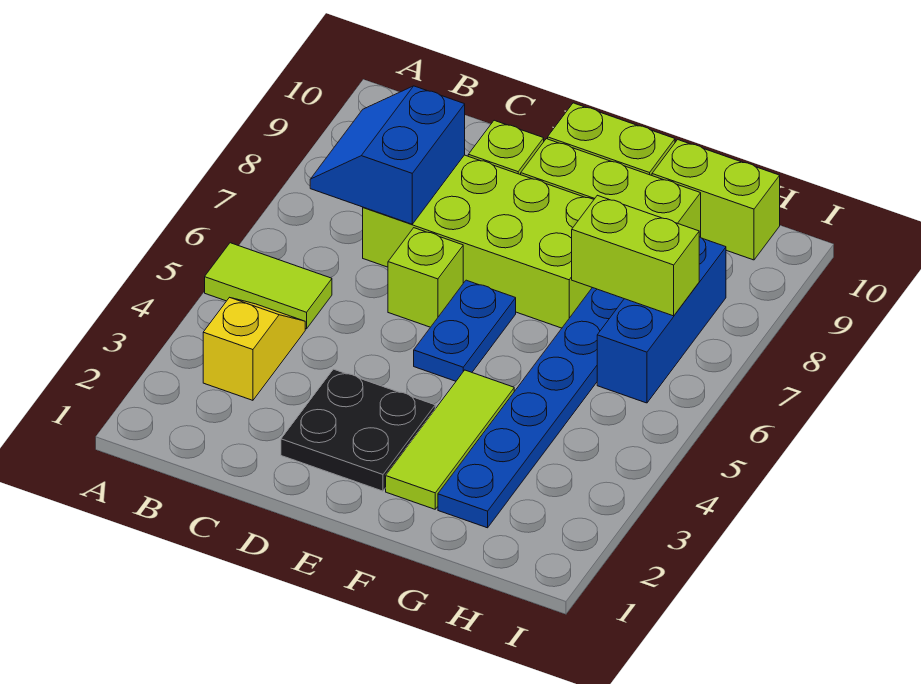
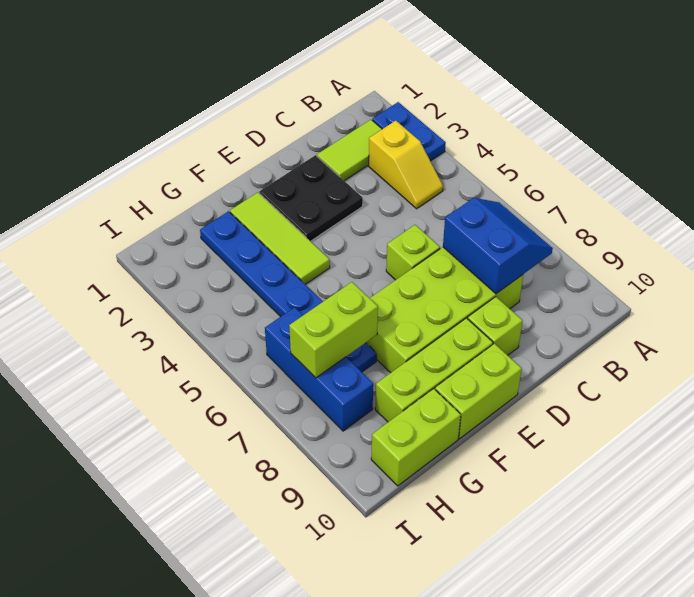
lime tile A5:B5 level 1 -> lime tile B2:C2 level 1
blue plate E5:E6 level 1 -> blue plate A2:A3 level 1

